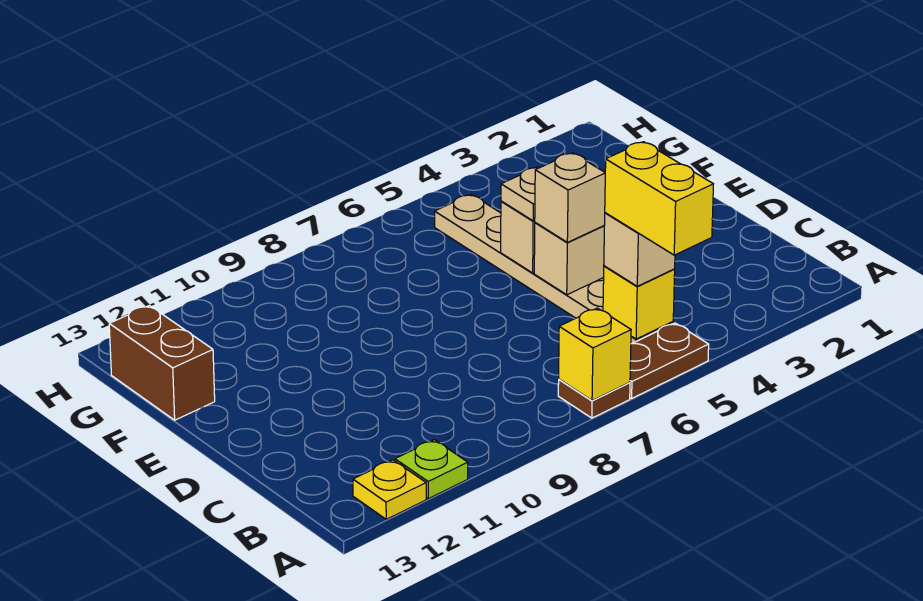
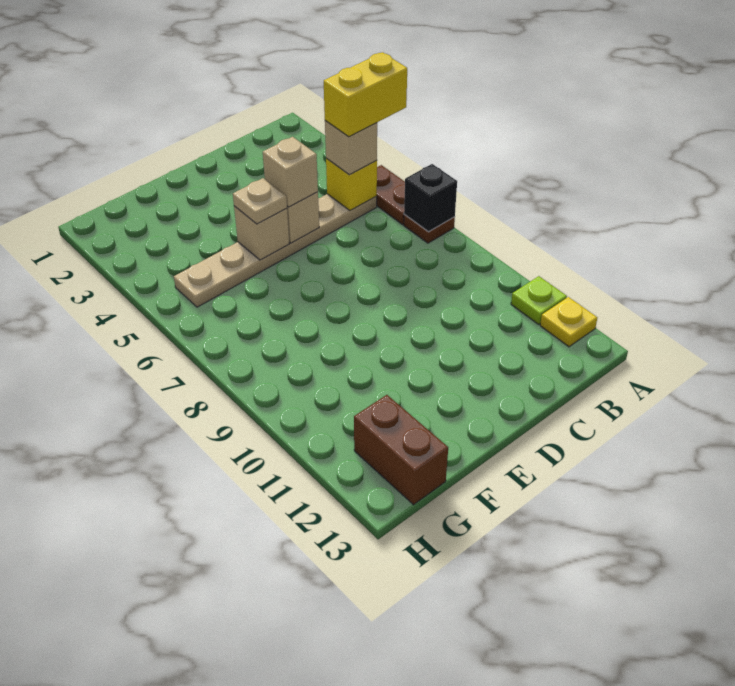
yellow brick A7 level 2 -> black brick A7 level 2
brown brick F13:G13 level 1 -> brown brick G12:G13 level 1

